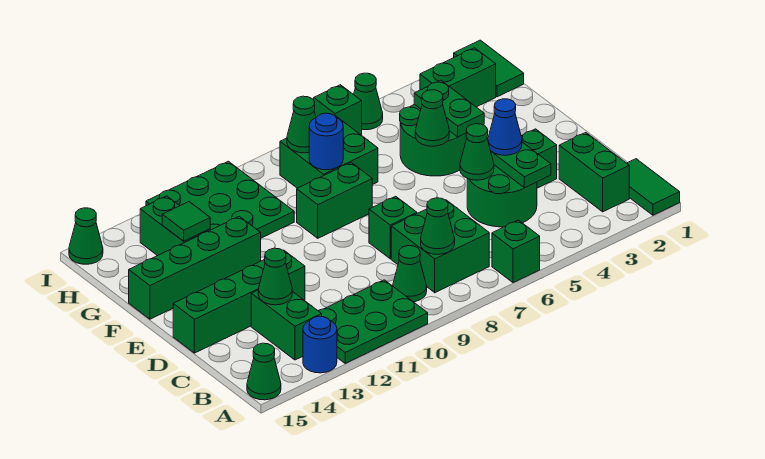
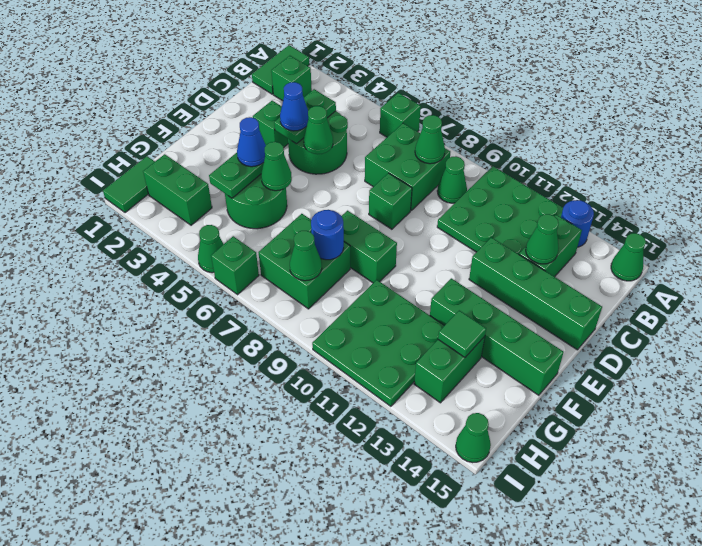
green plate A10:B12 level 1 -> green plate A10:C12 level 1
green brick B2:C2 level 1 -> green brick B2 level 1
none -> blue cone F4 level 3

